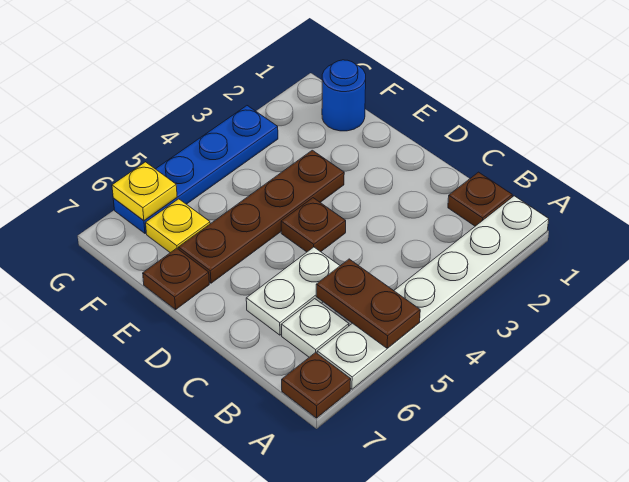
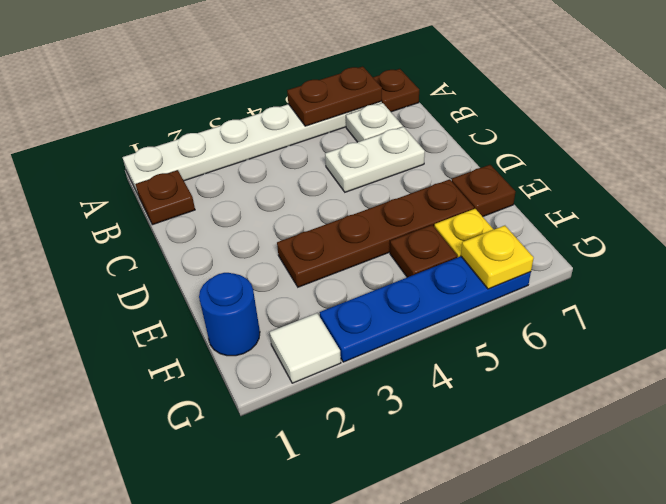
brown plate A5:B5 level 2 -> brown plate A5:A6 level 2
brown plate D4 level 1 -> brown plate F5 level 1
none -> white tile G2 level 1

